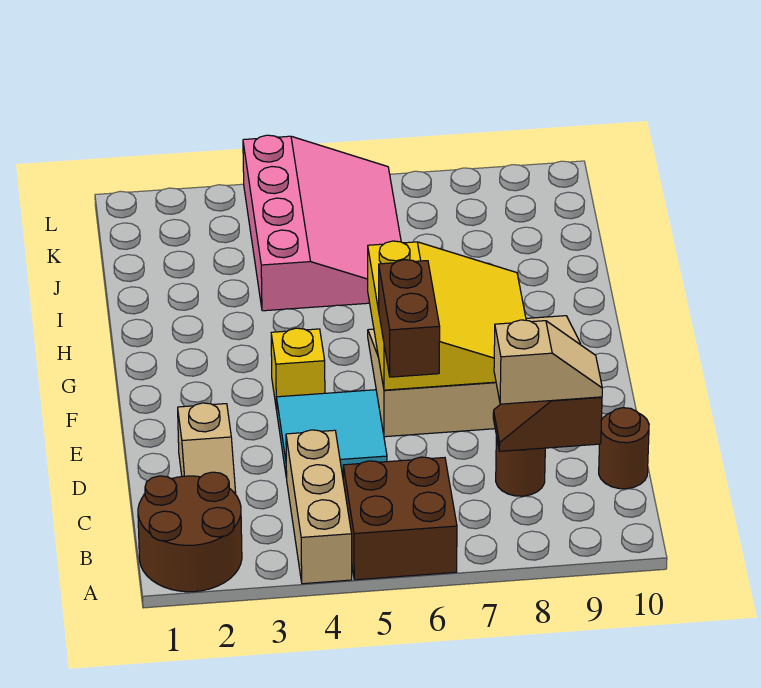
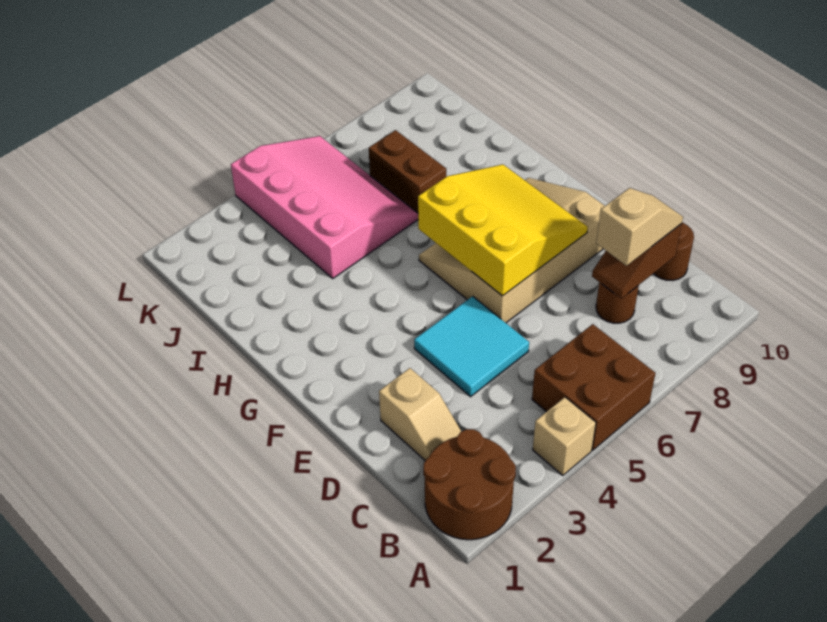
tan brick A4:C4 level 1 -> tan brick A4 level 1
brown brick D6:E6 level 3 -> brown brick I7:J7 level 1
yellow brick F4 level 1 -> none

